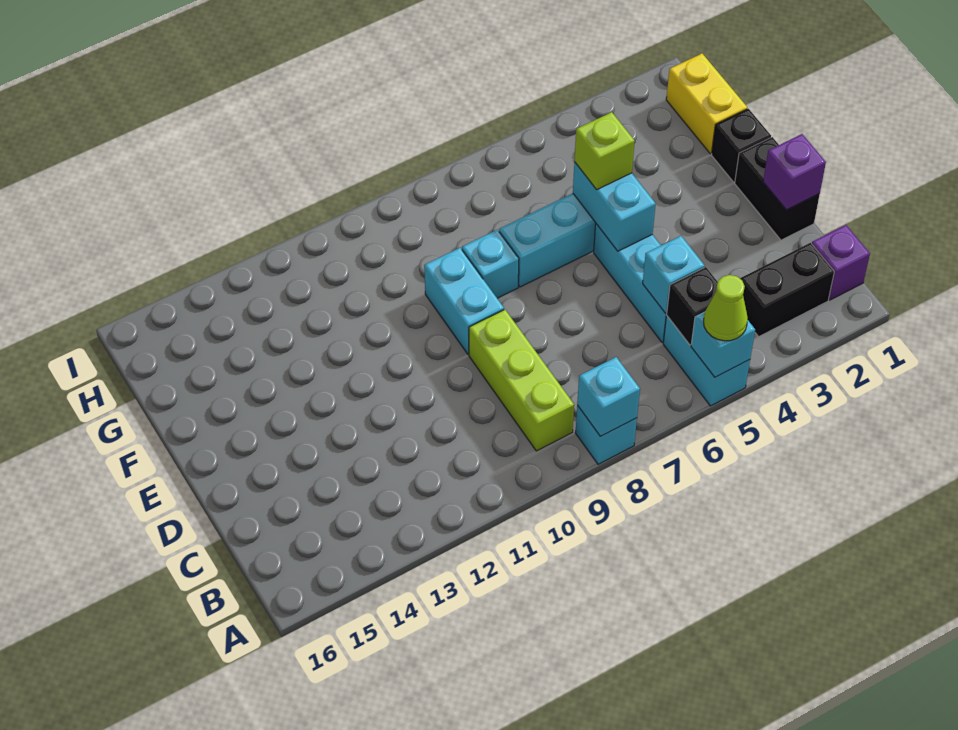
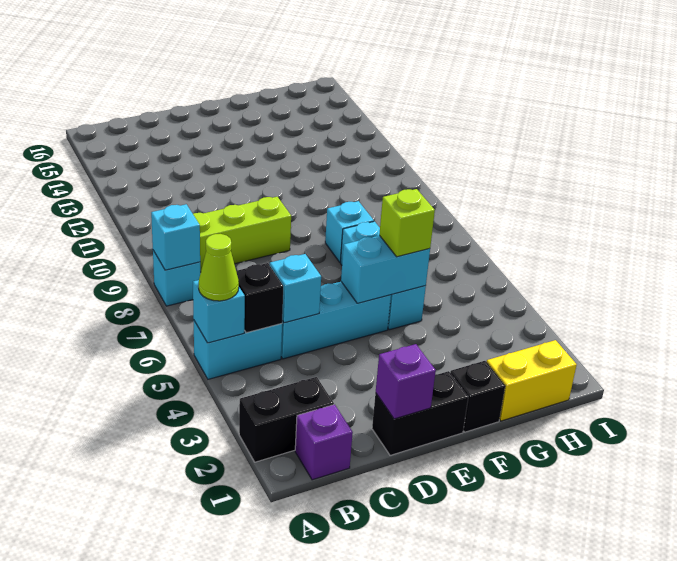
black brick B2:B3 level 1 -> black brick A2:B2 level 1
cyan brick E9:F9 level 1 -> none

